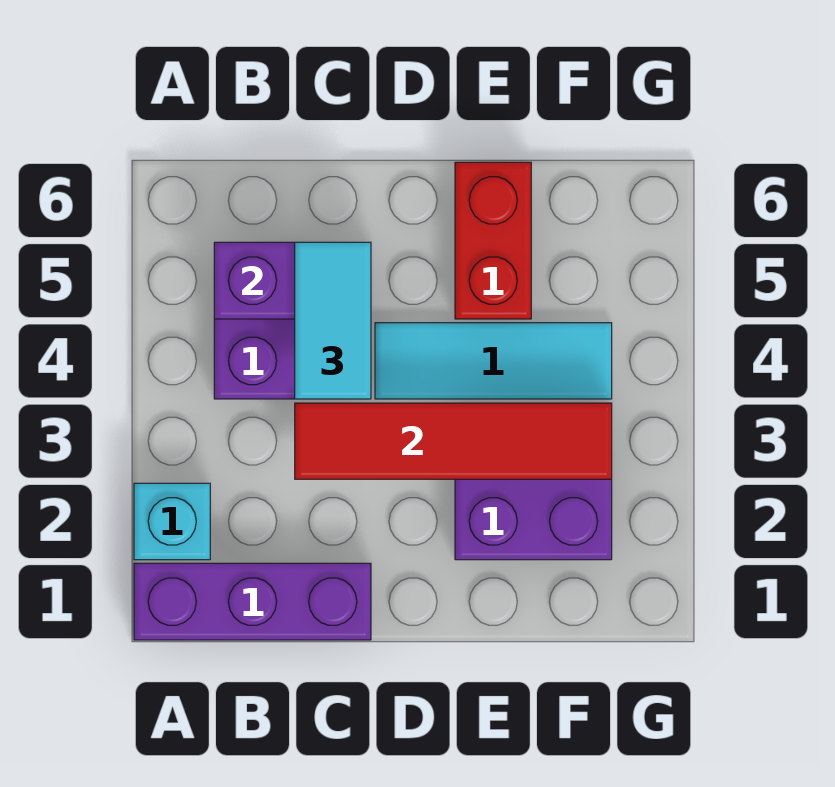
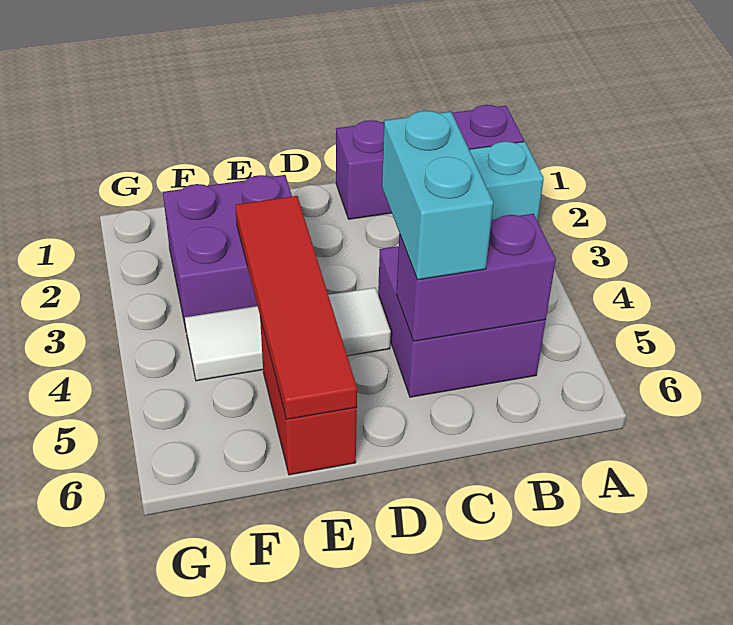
red tile C3:F3 level 2 -> red tile E3:E6 level 2
cyan tile C4:C5 level 3 -> cyan brick C4:C5 level 3
cyan tile D4:F4 level 1 -> white tile D4:F4 level 1

